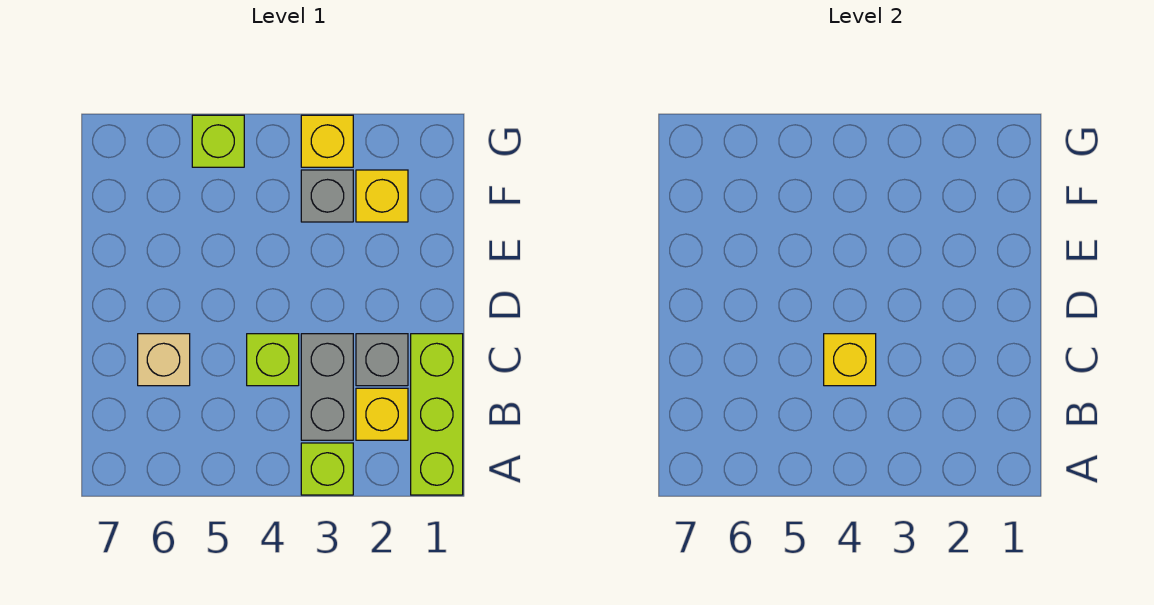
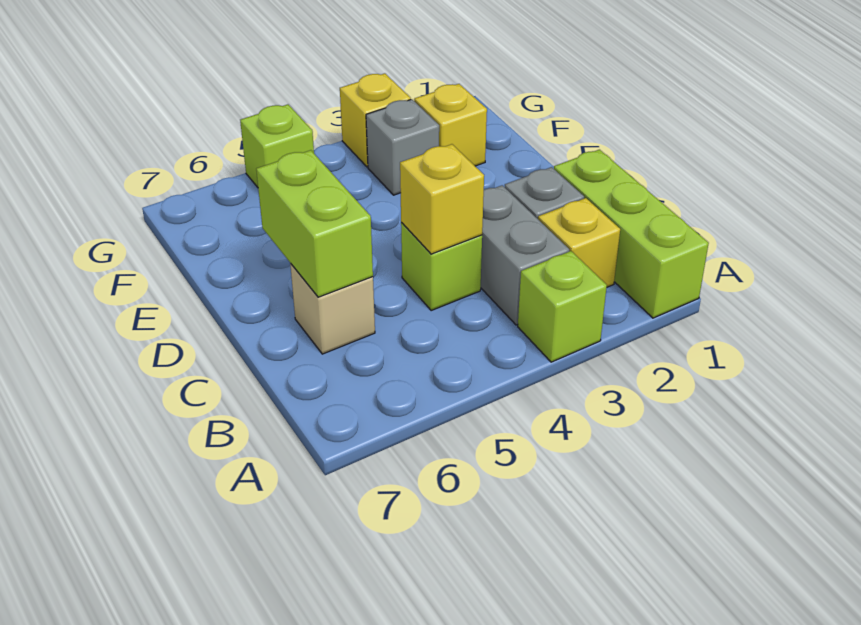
none -> lime brick C6:D6 level 2

